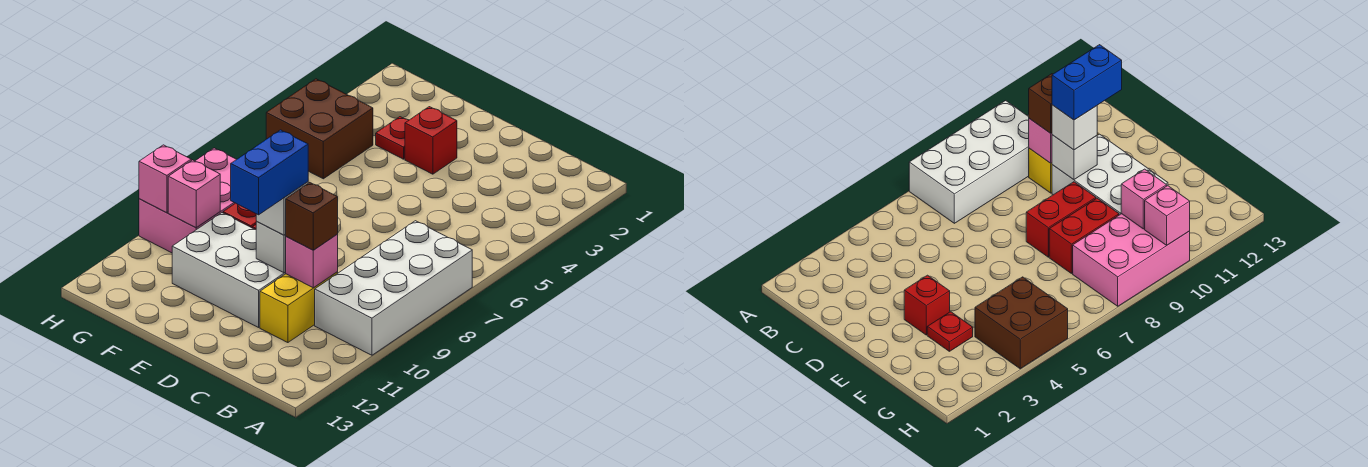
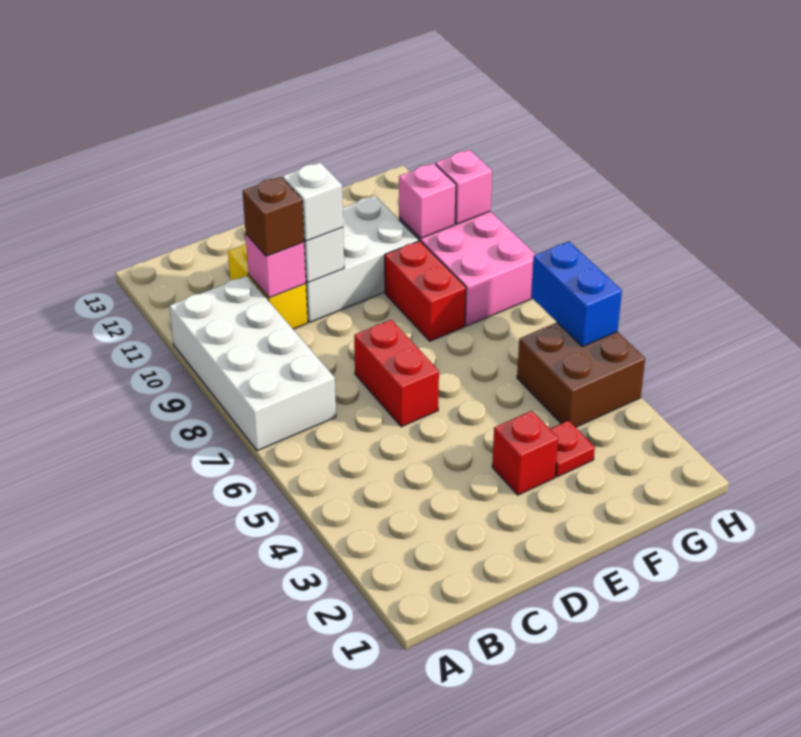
blue brick D10:D11 level 4 -> blue brick H5:H6 level 2
red brick E8:E9 level 1 -> red brick D6:D7 level 1

